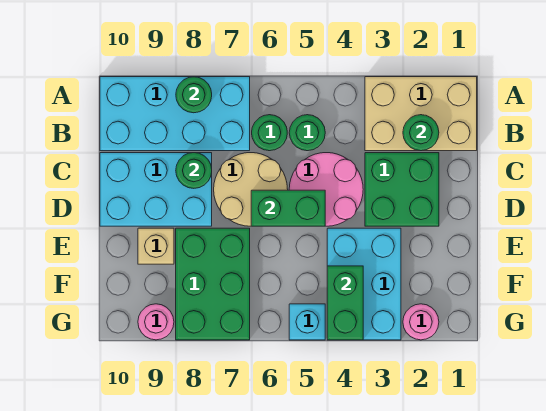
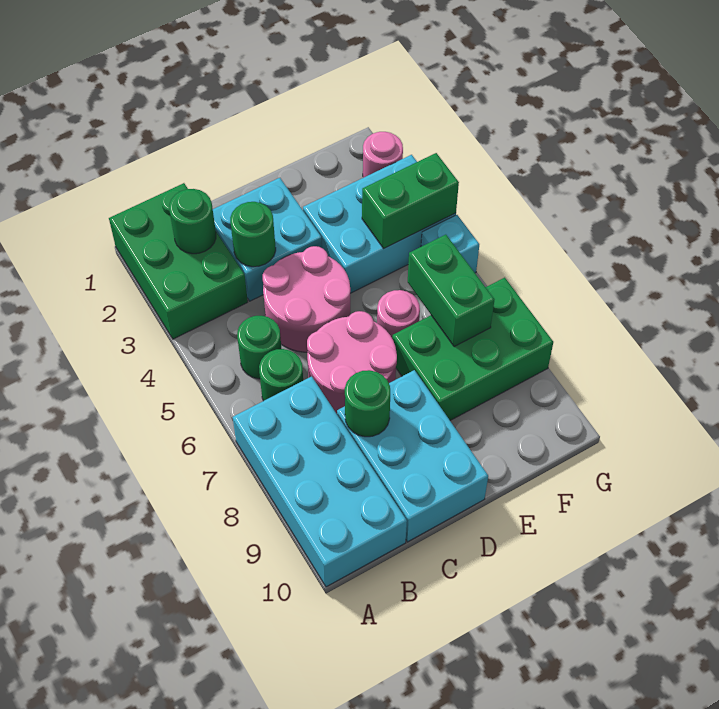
tan brick A1:B3 level 1 -> green brick A1:B3 level 1
green round brick A8 level 2 -> green round brick C3 level 2
green brick C2:D3 level 1 -> cyan brick C2:D3 level 1
tan round brick C6:D7 level 1 -> pink round brick C6:D7 level 1
green brick D5:D6 level 2 -> green brick F6:F7 level 2
tan brick E9 level 1 -> none
pink round brick G9 level 1 -> pink round brick E6 level 1

